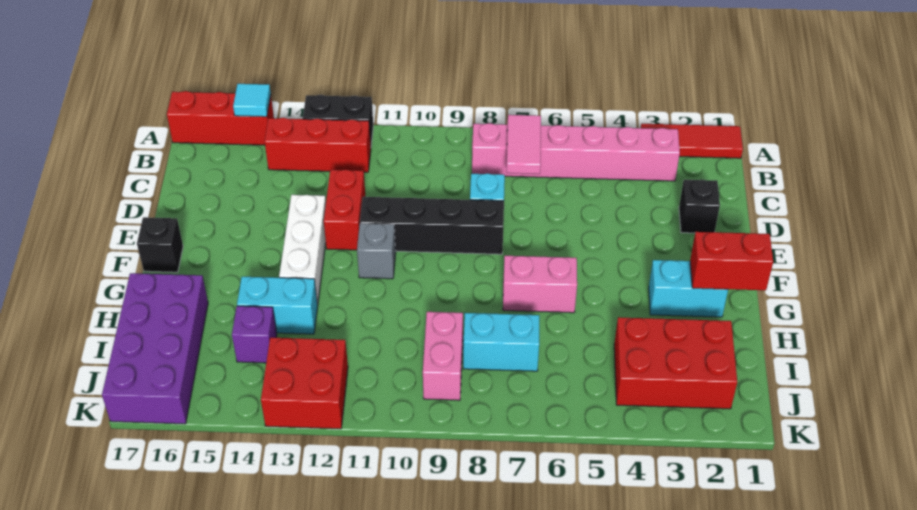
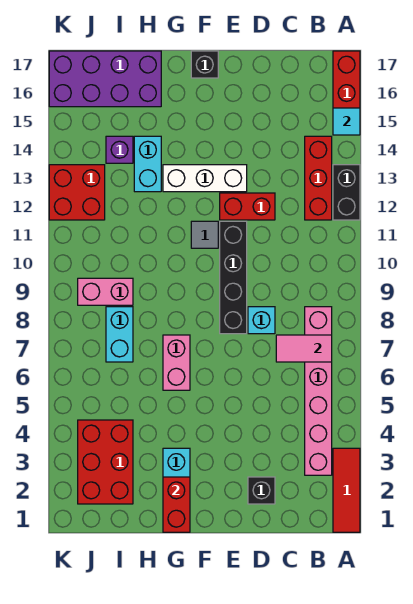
grey brick F11 level 1 -> grey tile F11 level 1

